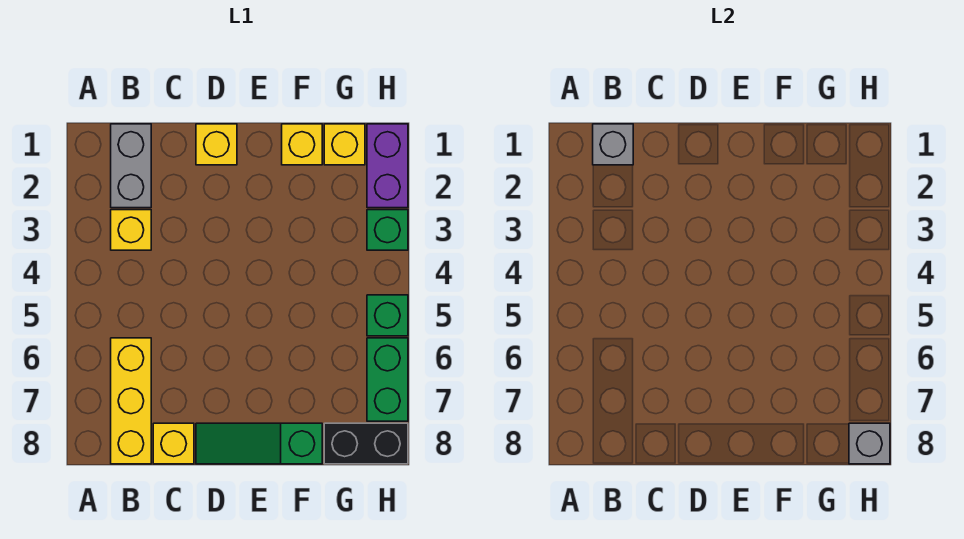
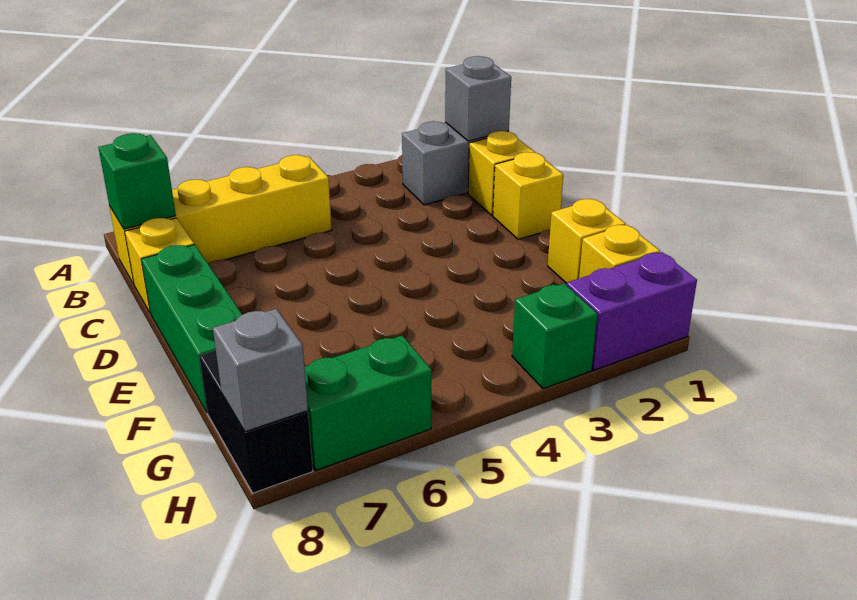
yellow brick B3 level 1 -> yellow brick C1 level 1
yellow brick B6:B8 level 1 -> yellow brick B5:B8 level 1
green slope D8:F8 level 1 top F -> green brick D8:F8 level 1
green brick H5 level 1 -> green brick B8 level 2

